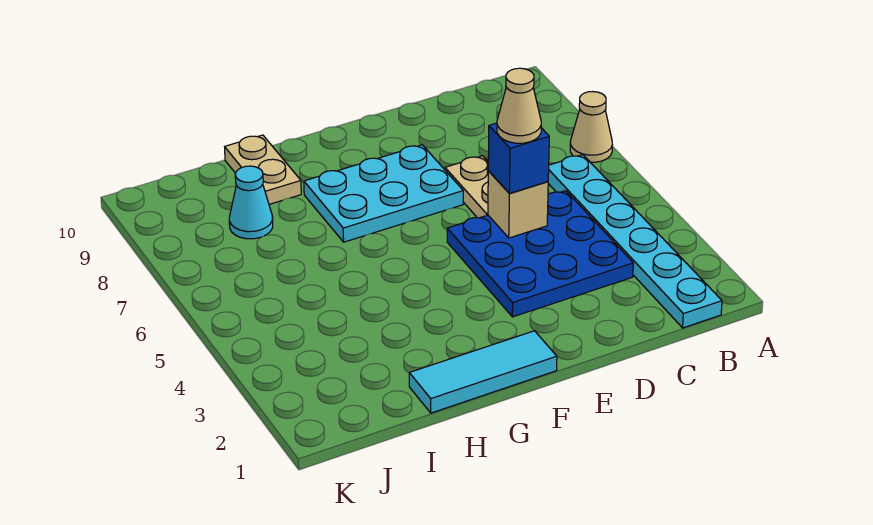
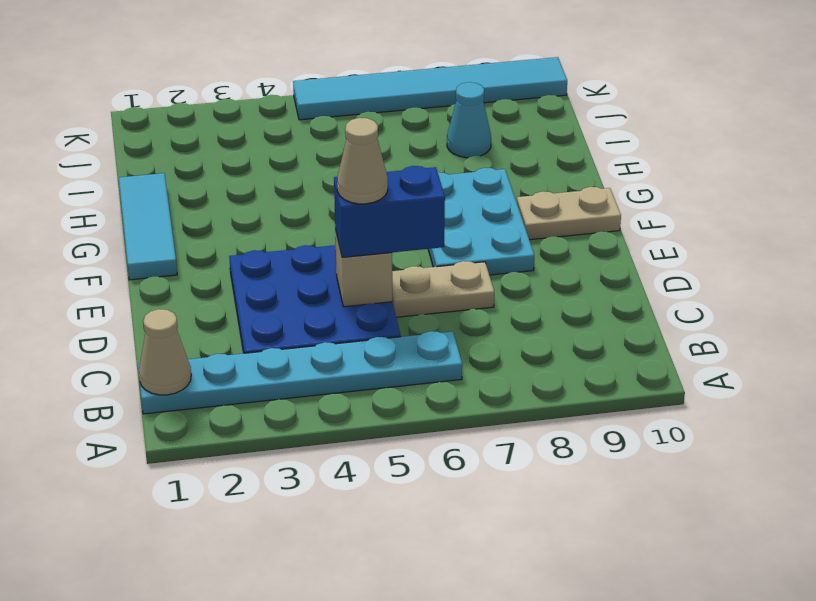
tan cone A7 level 1 -> tan cone B1 level 2
blue brick D5 level 3 -> blue brick D5:D6 level 3
tan plate H9:H10 level 1 -> tan plate F9:F10 level 1
none -> cyan tile K5:K10 level 1

